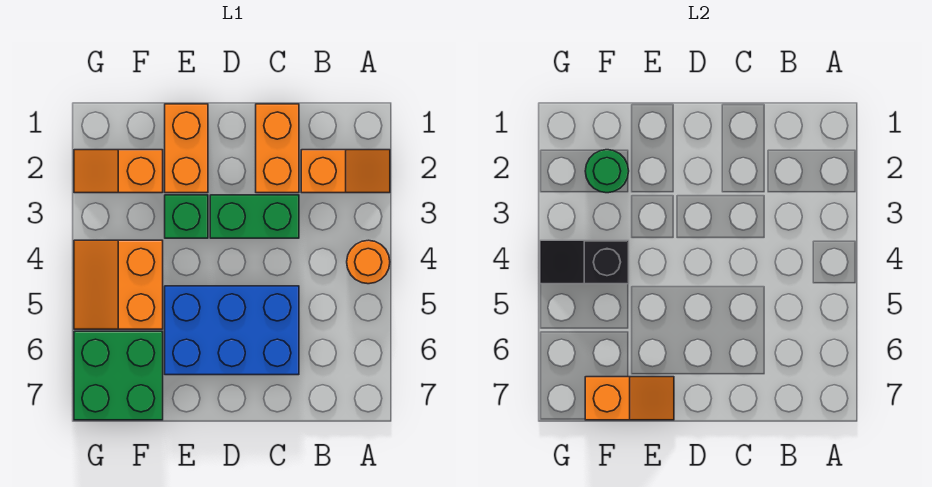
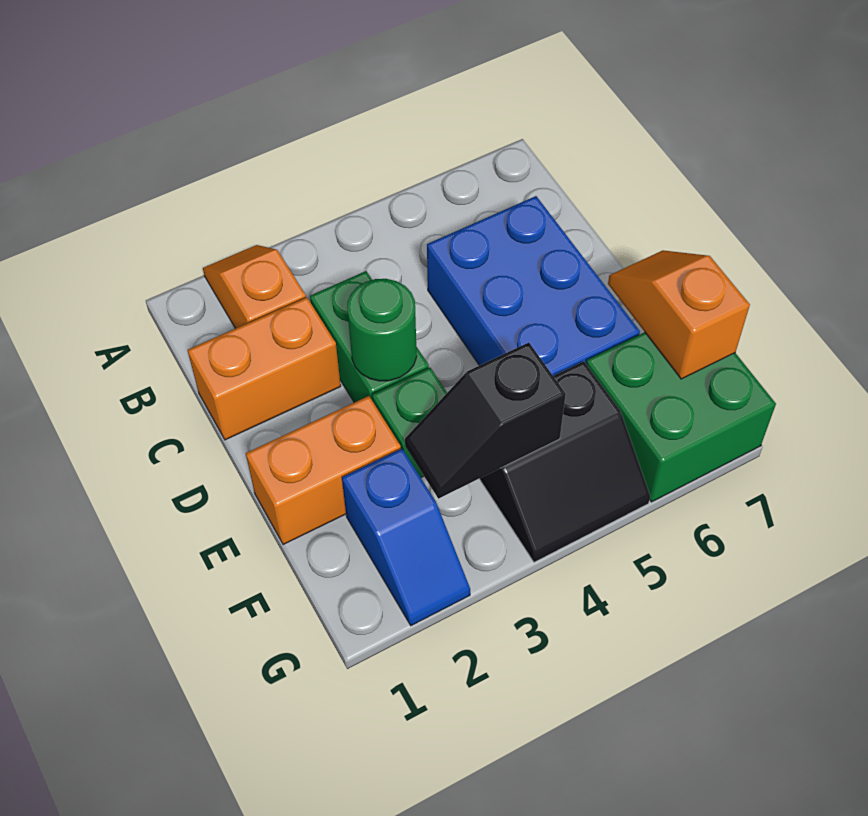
orange round brick A4 level 1 -> none
orange slope F2:G2 level 1 top F -> blue slope F2:G2 level 1 top F
green round brick F2 level 2 -> green round brick D3 level 2
orange slope F4:G5 level 1 top F -> black slope F4:G5 level 1 top F
black slope F4:G4 level 2 top F -> black slope F3:F4 level 2 top 4

